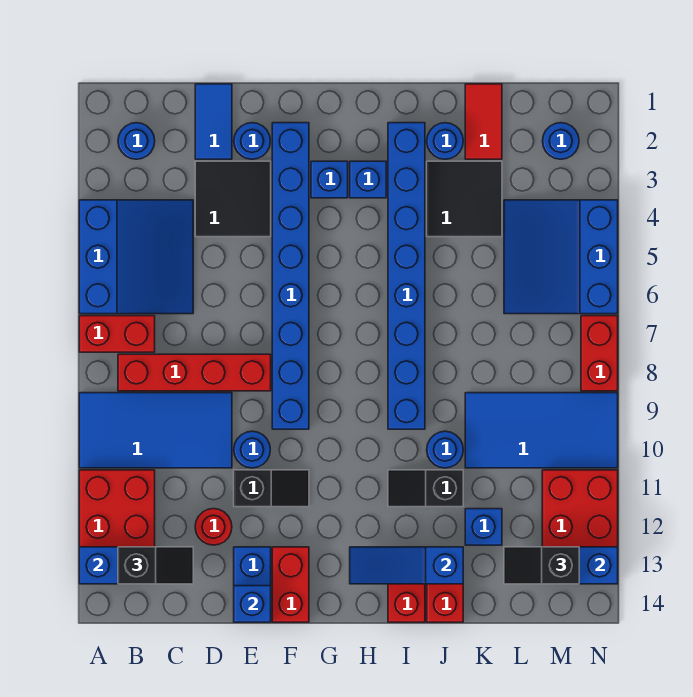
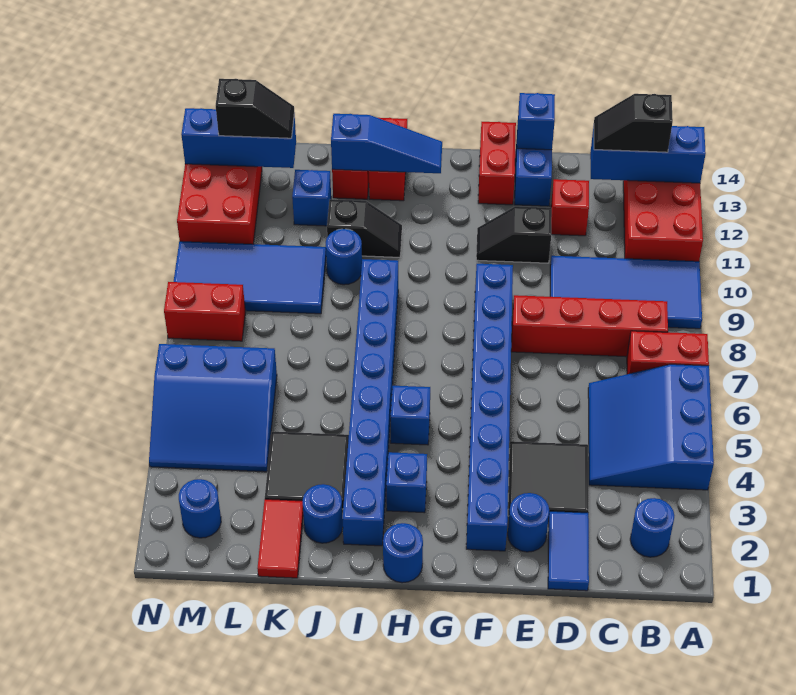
red round brick D12 level 1 -> red brick D12 level 1
blue round brick E10 level 1 -> blue round brick H1 level 1
blue brick G3 level 1 -> blue brick H5 level 1
blue slope L4:N6 level 1 top N -> blue slope L4:N6 level 1 top 6
red brick N7:N8 level 1 -> red brick M8:N8 level 1

